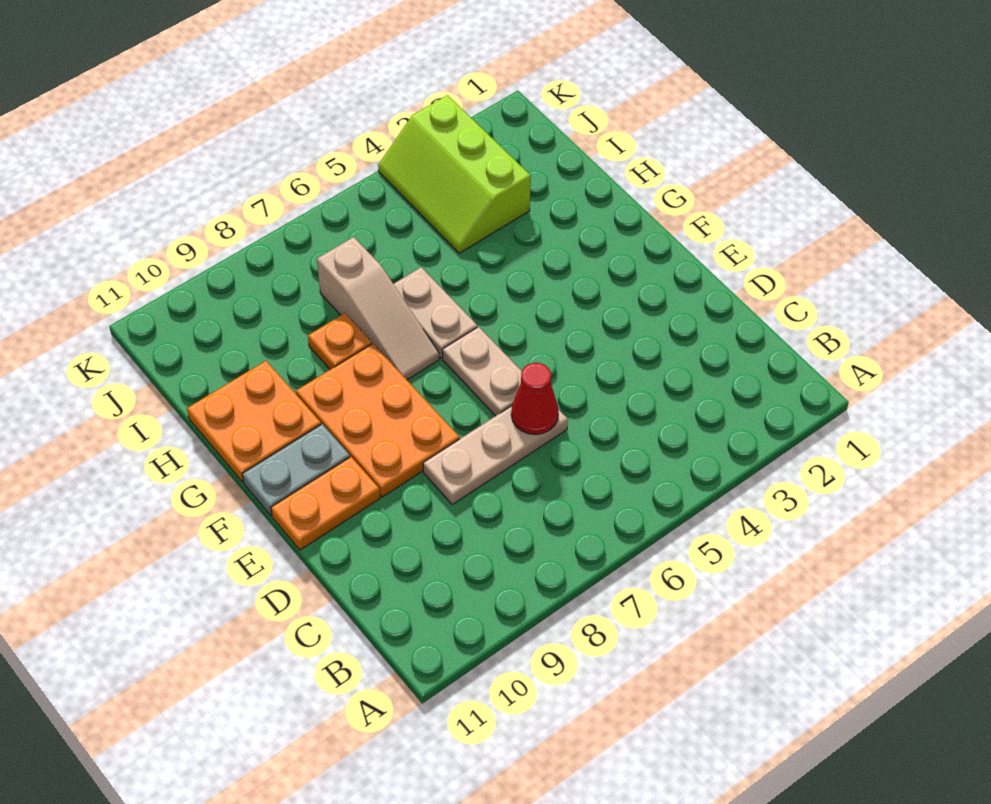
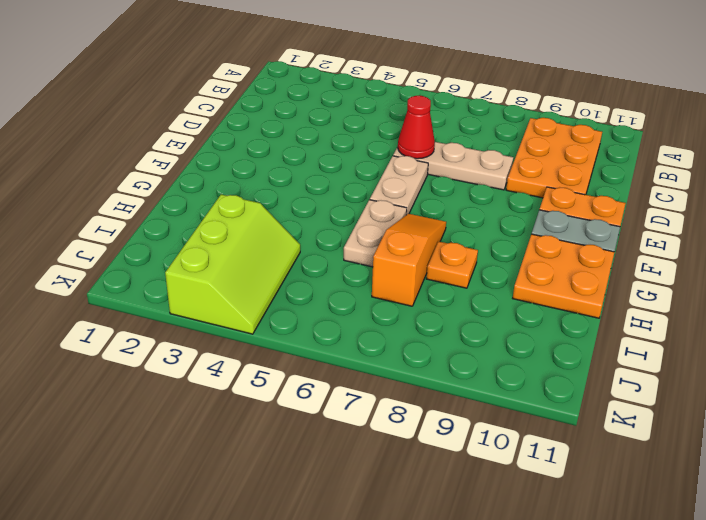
orange plate E8:G9 level 1 -> orange plate B9:D10 level 1
tan slope G7:I7 level 1 top I -> orange slope G7:I7 level 1 top I

